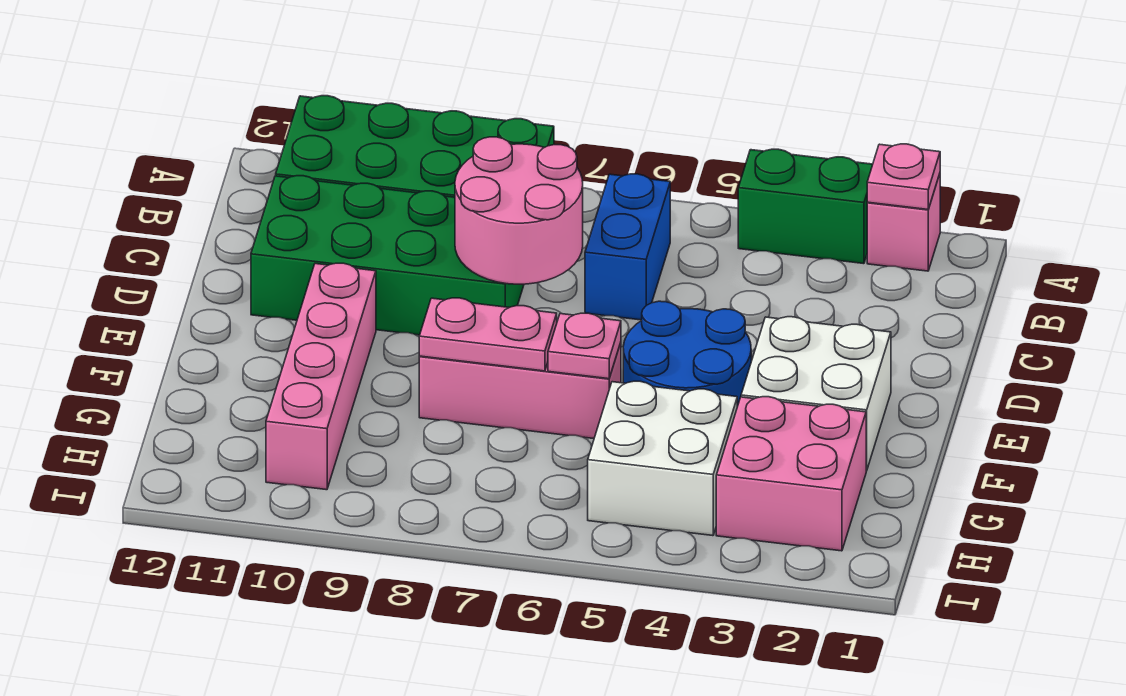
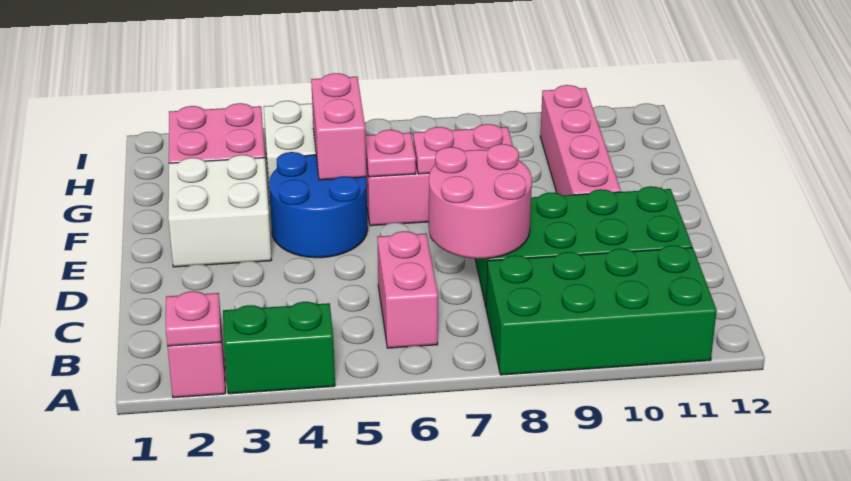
blue brick B6:C6 level 1 -> pink brick B6:C6 level 1
none -> pink brick F5:G5 level 2

